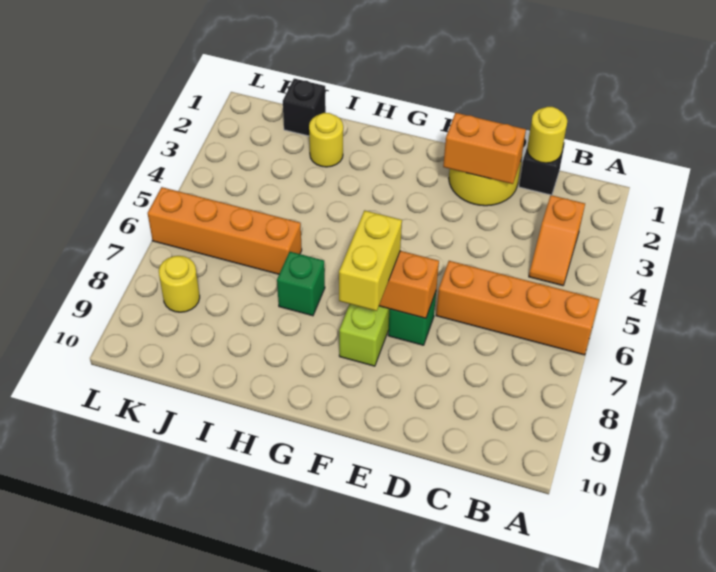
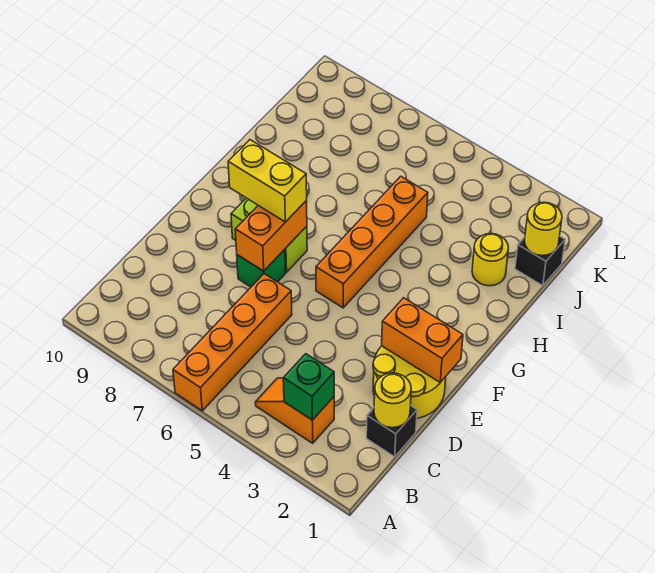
orange brick D2:E2 level 2 -> orange brick E1:E2 level 2
green brick H7 level 1 -> green brick B3 level 2
orange brick I6:L6 level 1 -> orange brick F5:I5 level 1
yellow round brick K8 level 1 -> yellow round brick J1 level 2

